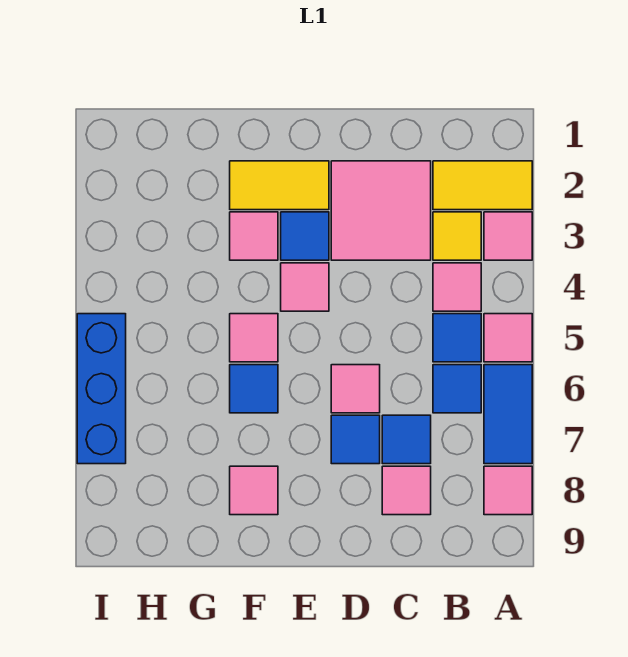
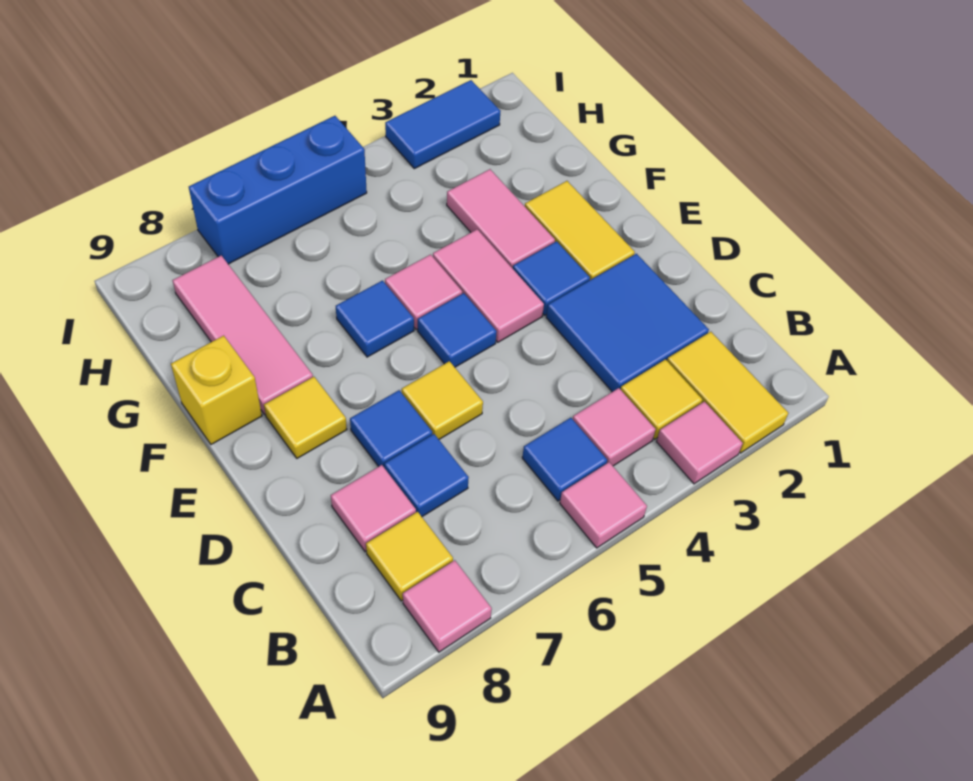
blue tile A6:A7 level 1 -> blue tile I2:I3 level 1
blue tile B6 level 1 -> blue tile E5 level 1
none -> yellow tile B8 level 1
pink tile C2:D3 level 1 -> blue tile C2:D3 level 1
pink tile D6 level 1 -> yellow tile D6 level 1
pink tile E4 level 1 -> pink tile E4:F4 level 1
none -> yellow tile E8 level 1
pink tile F3 level 1 -> pink tile F3:G3 level 1
pink tile F8 level 1 -> pink tile F8:H8 level 1
none -> yellow brick F9 level 1

